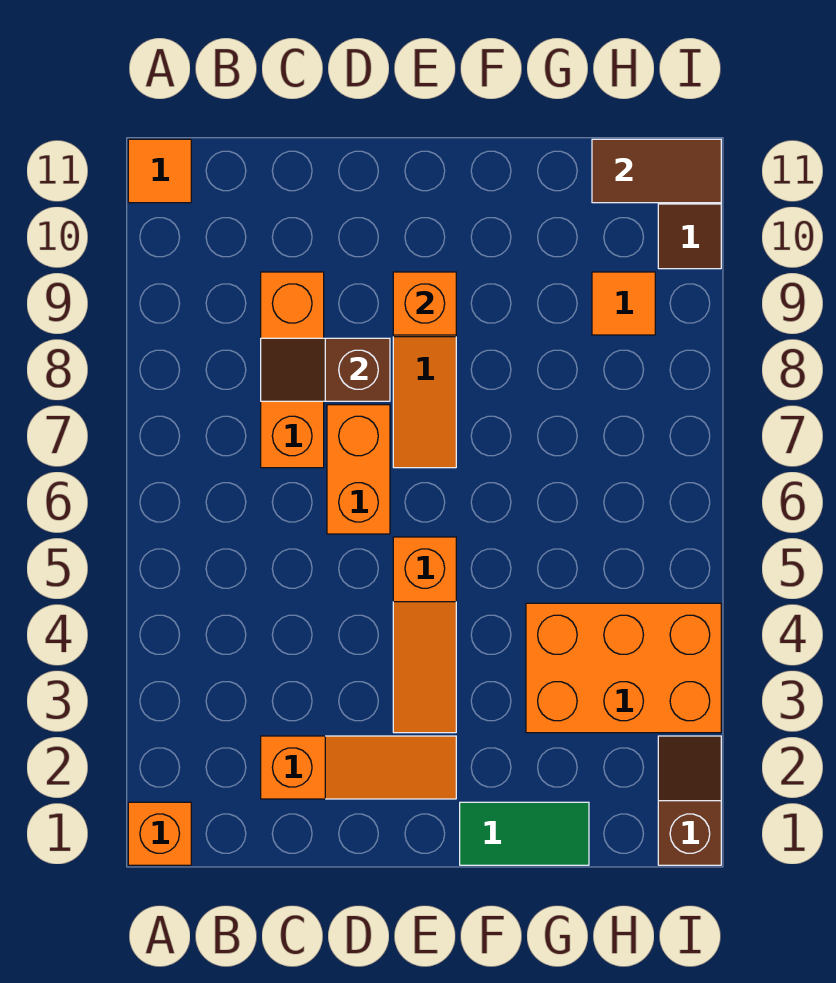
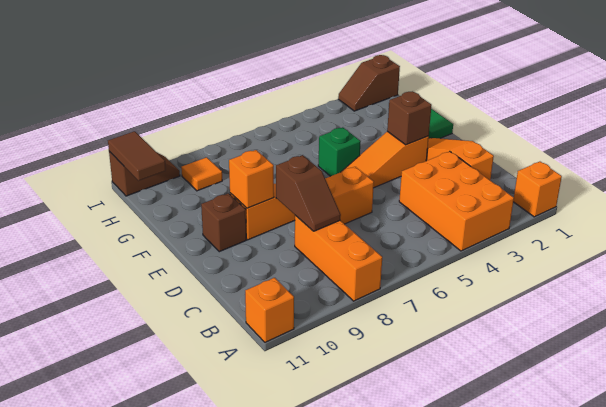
orange tile A11 level 1 -> orange brick A11 level 1
orange brick C7:C9 level 1 -> orange brick A8:C8 level 1
orange slope E3:E5 level 1 top 5 -> orange slope E3:E5 level 1 top 3
none -> brown brick E3 level 2
none -> brown brick E10 level 1
none -> green brick F5 level 1
orange brick G3:I4 level 1 -> orange brick A3:C4 level 1

